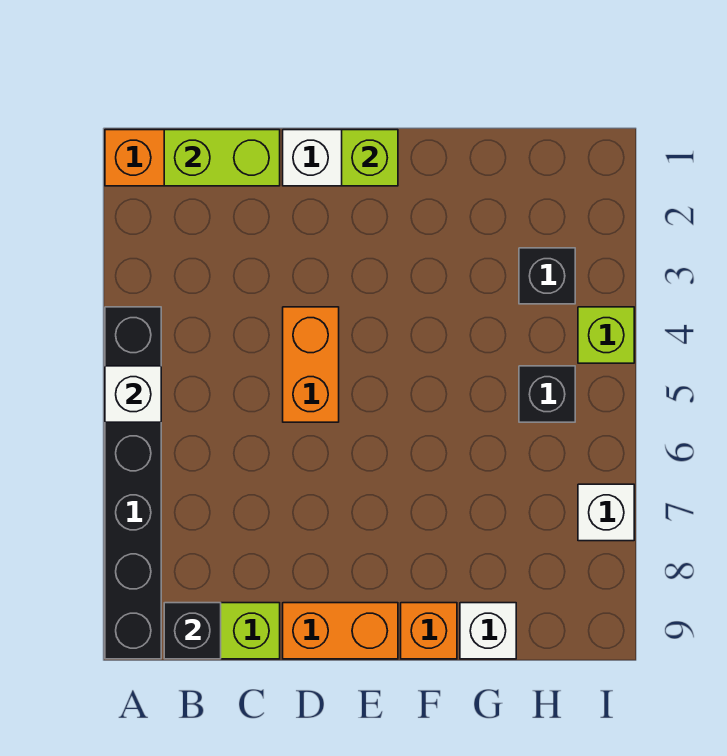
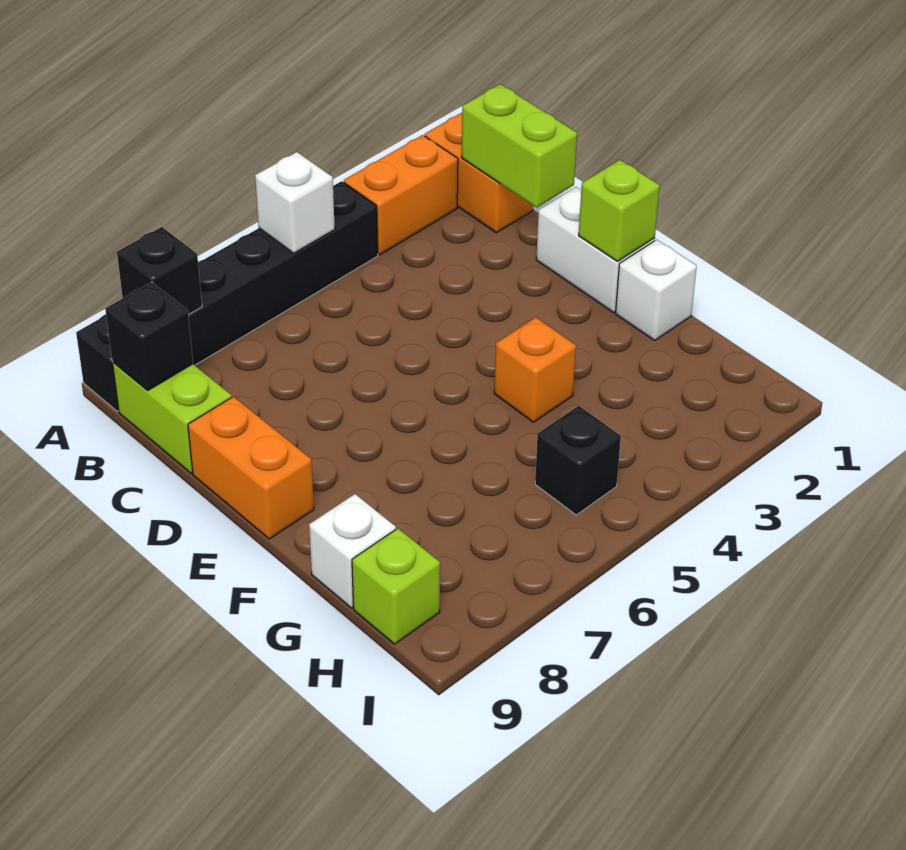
orange brick D4:D5 level 1 -> orange brick A2:A3 level 1
orange brick F9 level 1 -> orange brick F4 level 1
black brick H3 level 1 -> black brick A8 level 2
lime brick I4 level 1 -> lime brick H9 level 1
white brick I7 level 1 -> white brick F1 level 1

